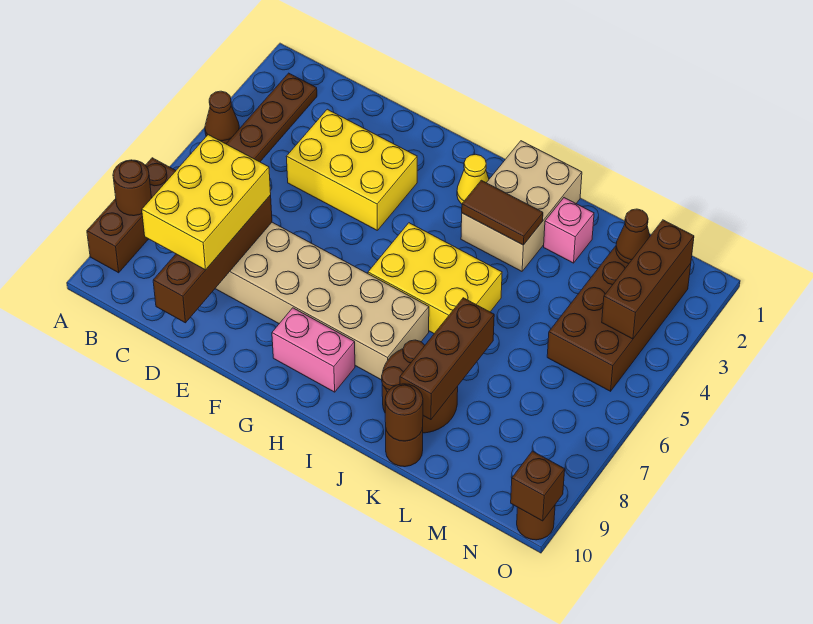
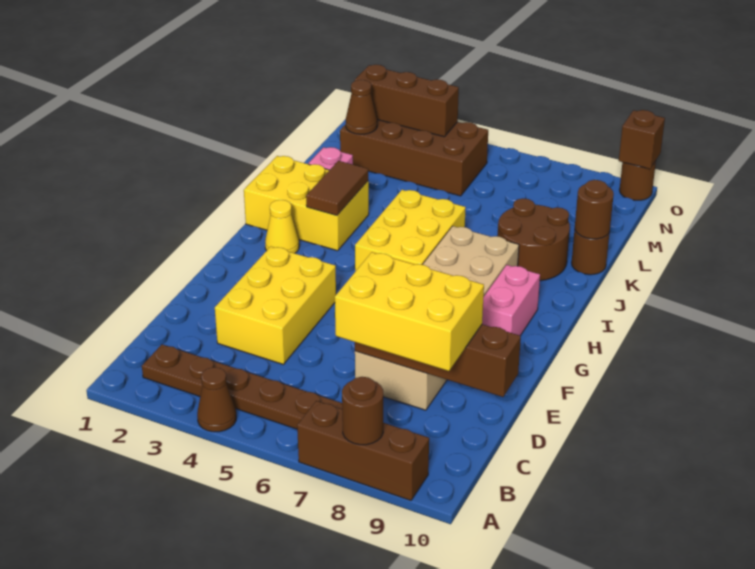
tan brick I1:J3 level 1 -> yellow brick I1:J3 level 1
brown brick K7:K9 level 2 -> none

